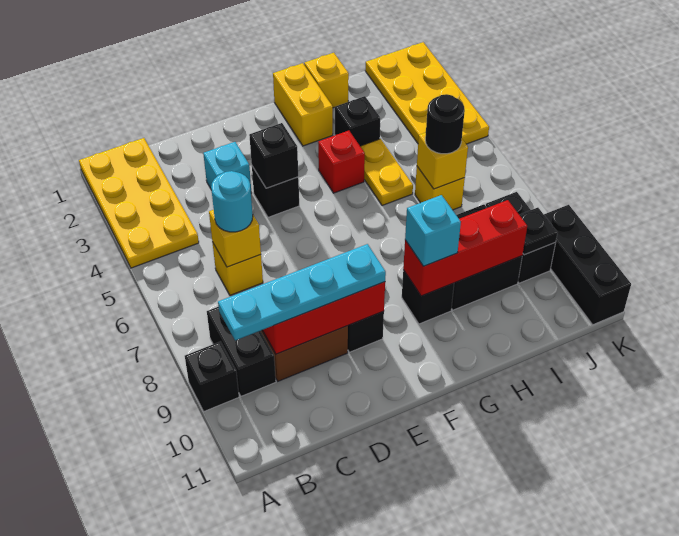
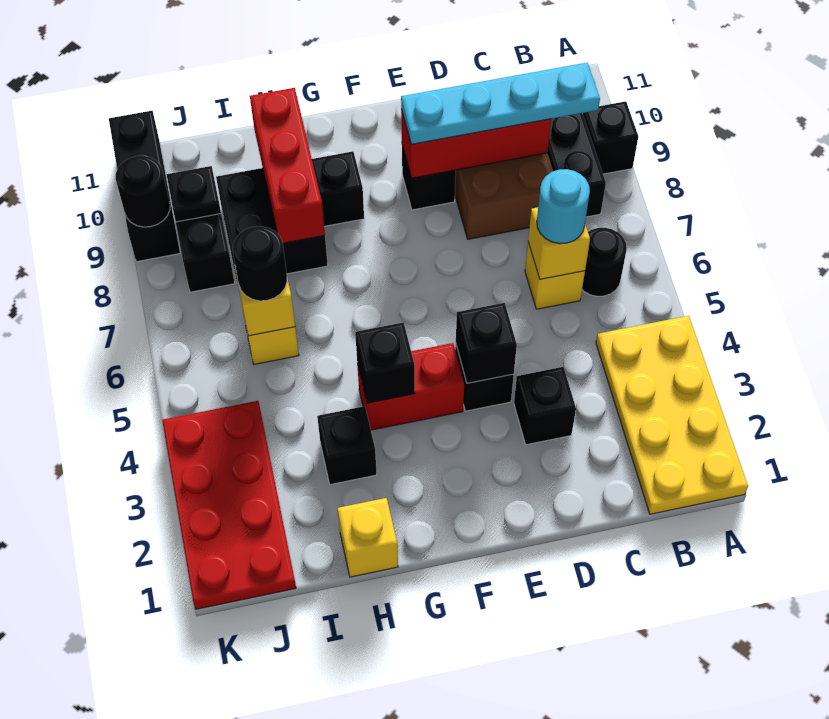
none -> black round brick B6 level 1
cyan brick D3 level 1 -> black brick D3 level 1
yellow brick G1:G2 level 1 -> none
red brick G4 level 1 -> red brick F4:G4 level 1
none -> black brick G4 level 2
red brick G9:I9 level 2 -> red brick H8:H10 level 2
cyan brick G9 level 3 -> none
yellow plate H4:H5 level 1 -> none
yellow plate J1:K4 level 1 -> red plate J1:K4 level 1
none -> black round brick K9 level 2

